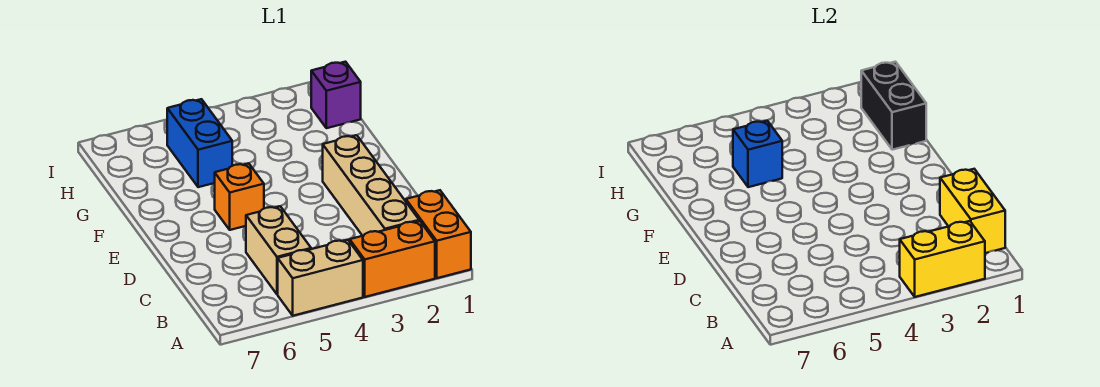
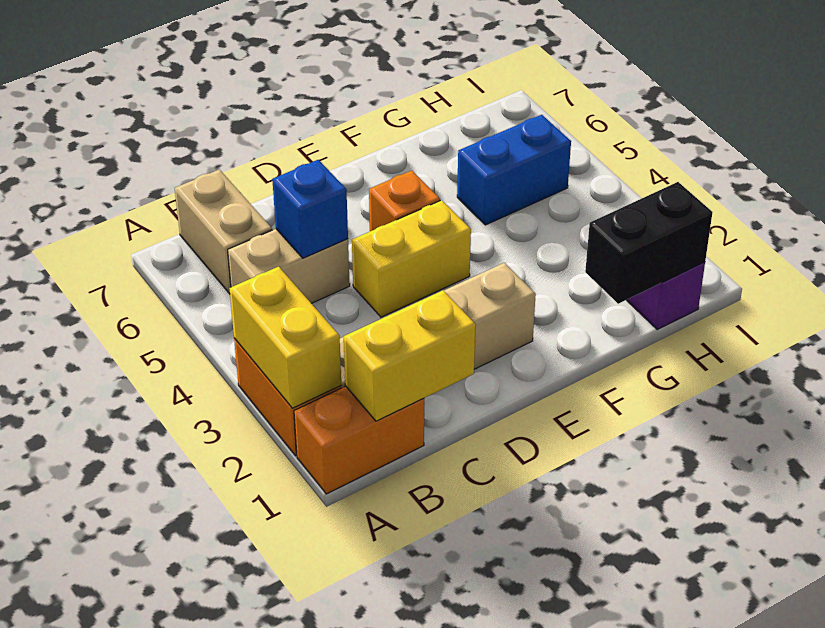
tan brick A4:A5 level 1 -> tan brick B6:B7 level 1
none -> yellow brick D4:E4 level 1
blue brick G5 level 2 -> blue brick C5 level 2

